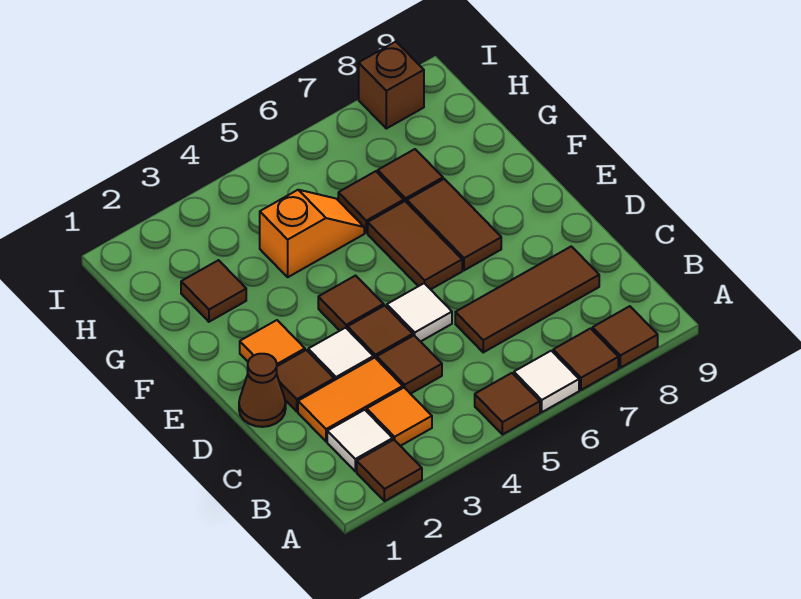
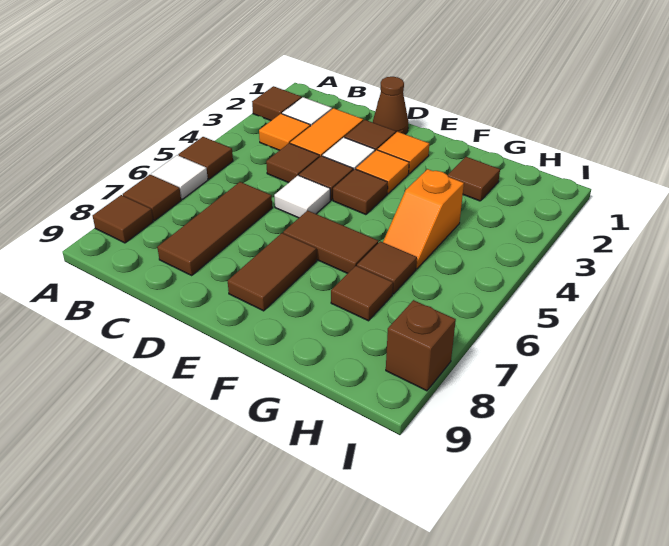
none -> orange tile E3 level 1
brown tile E7:F7 level 1 -> brown tile E7:E8 level 1

